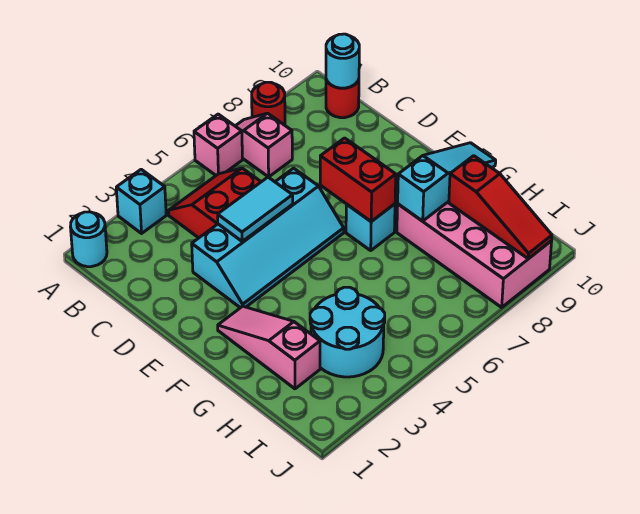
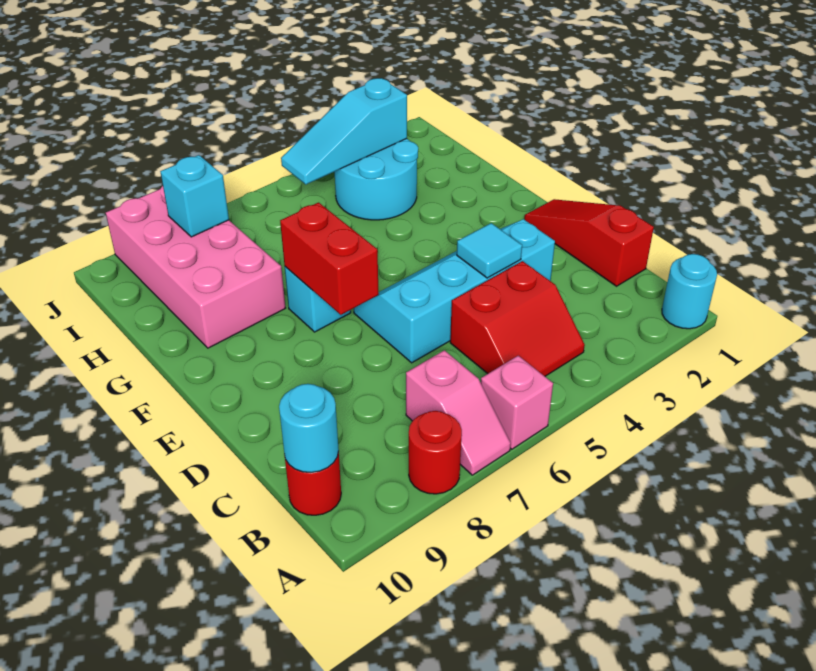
cyan brick A3 level 1 -> cyan brick I8 level 2
cyan tile D4:D5 level 2 -> cyan tile D4 level 2
pink slope F2:H2 level 1 top H -> none
cyan slope G8:G10 level 2 top 8 -> cyan slope I3:I5 level 2 top 3
red slope H9:J9 level 2 top H -> red slope C1:E1 level 1 top C

